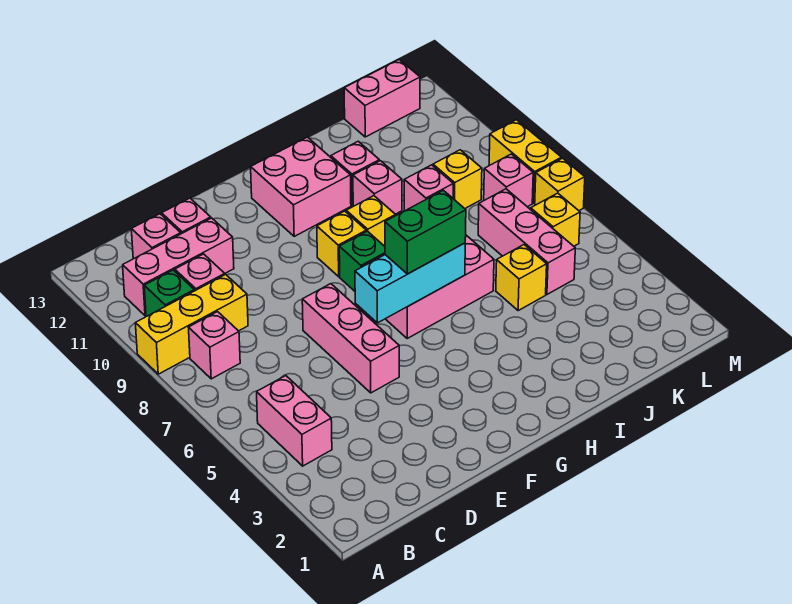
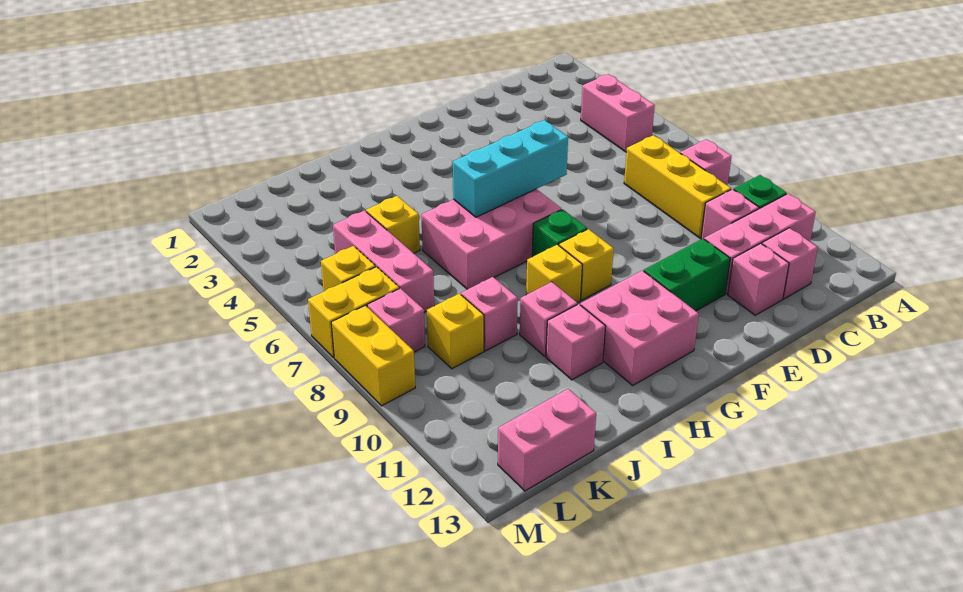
yellow brick A9:C9 level 1 -> yellow brick C7:C9 level 1
pink brick E5:E7 level 1 -> none
green brick G6:H6 level 3 -> green brick E11:F11 level 1
yellow brick M7 level 1 -> yellow brick L7:M7 level 1

